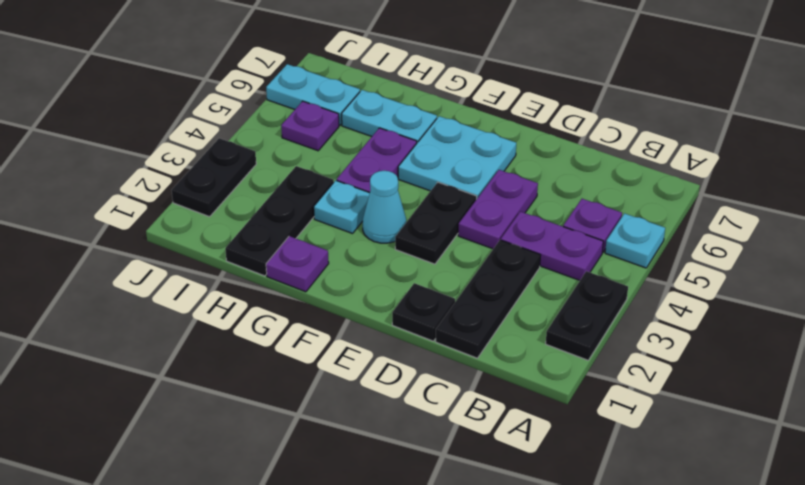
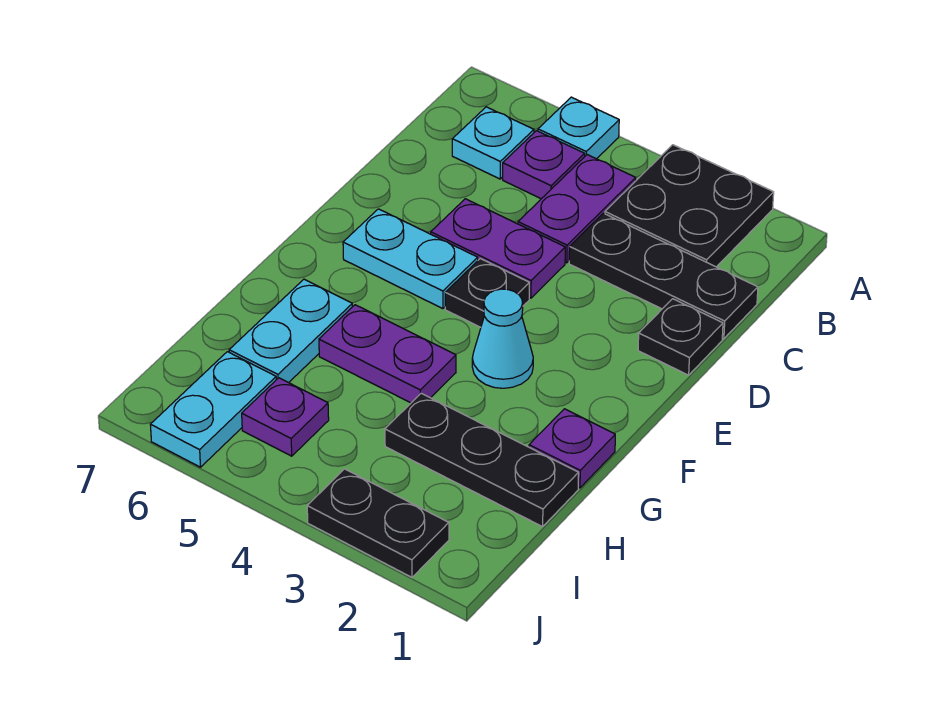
black plate A2:A3 level 1 -> black plate A2:B3 level 1
black plate E3:E4 level 1 -> black plate E4 level 1
cyan plate E5:F6 level 1 -> cyan plate E5:E6 level 1
cyan plate G3 level 1 -> cyan plate B6 level 1

